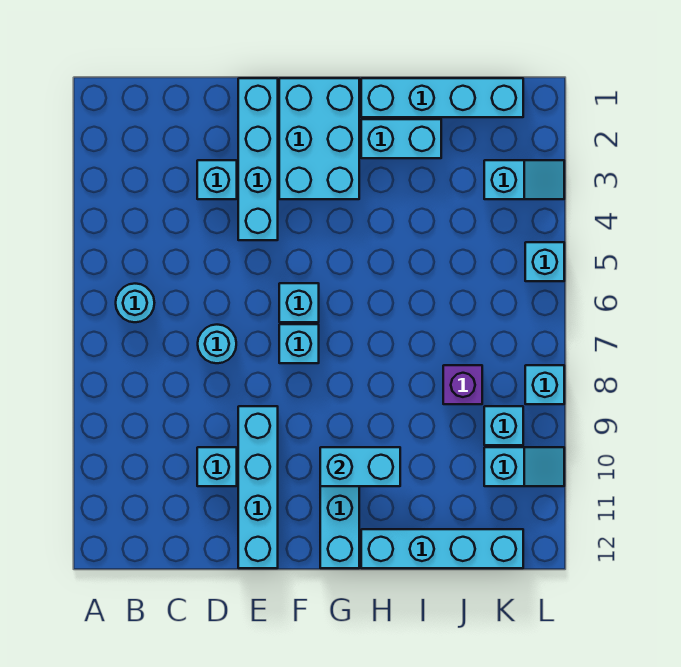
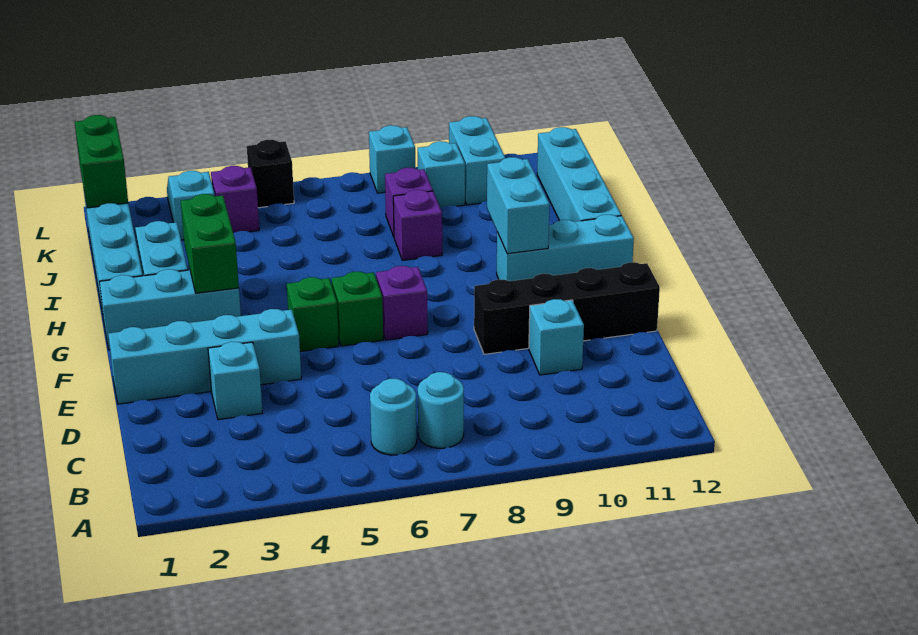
cyan round brick D7 level 1 -> cyan round brick B7 level 1
cyan brick E9:E12 level 1 -> black brick E9:E12 level 1
cyan brick F1:G3 level 1 -> cyan brick G1:G3 level 1
none -> green brick F5 level 1
cyan brick F6 level 1 -> green brick F6 level 1
cyan brick F7 level 1 -> purple brick F7 level 1
none -> green brick G3:H3 level 2
none -> purple brick I8 level 1
none -> green brick K1:L1 level 2
none -> purple brick K4 level 1
cyan slope K10:L10 level 1 top K -> cyan brick K10:L10 level 1
cyan brick L5 level 1 -> black brick L5 level 1

